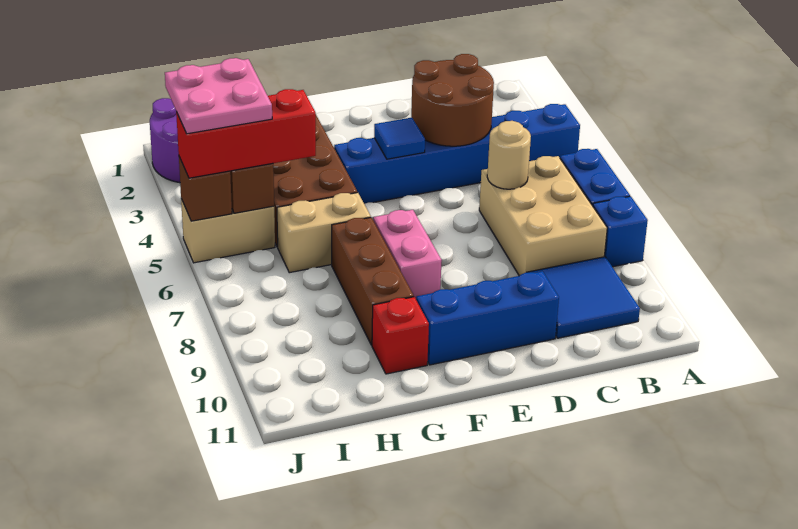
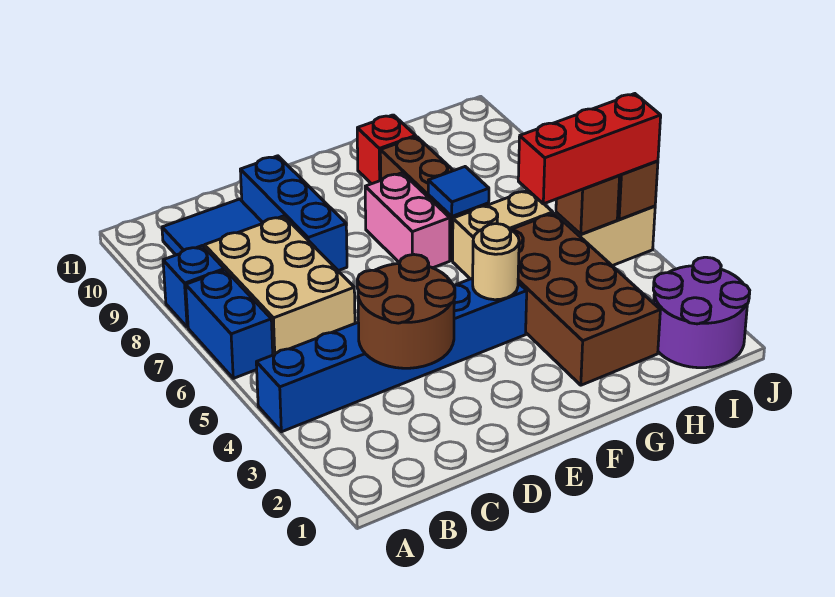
tan round brick C6 level 2 -> tan round brick F4 level 2
blue brick D10:F10 level 1 -> blue brick D8:D10 level 1
blue tile E4 level 2 -> blue tile G7 level 2
pink plate I4:J5 level 4 -> none

